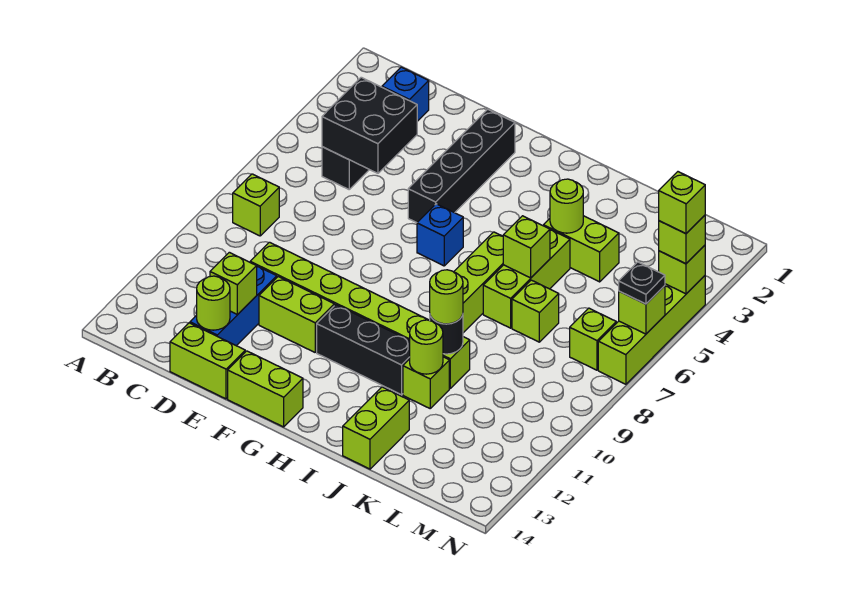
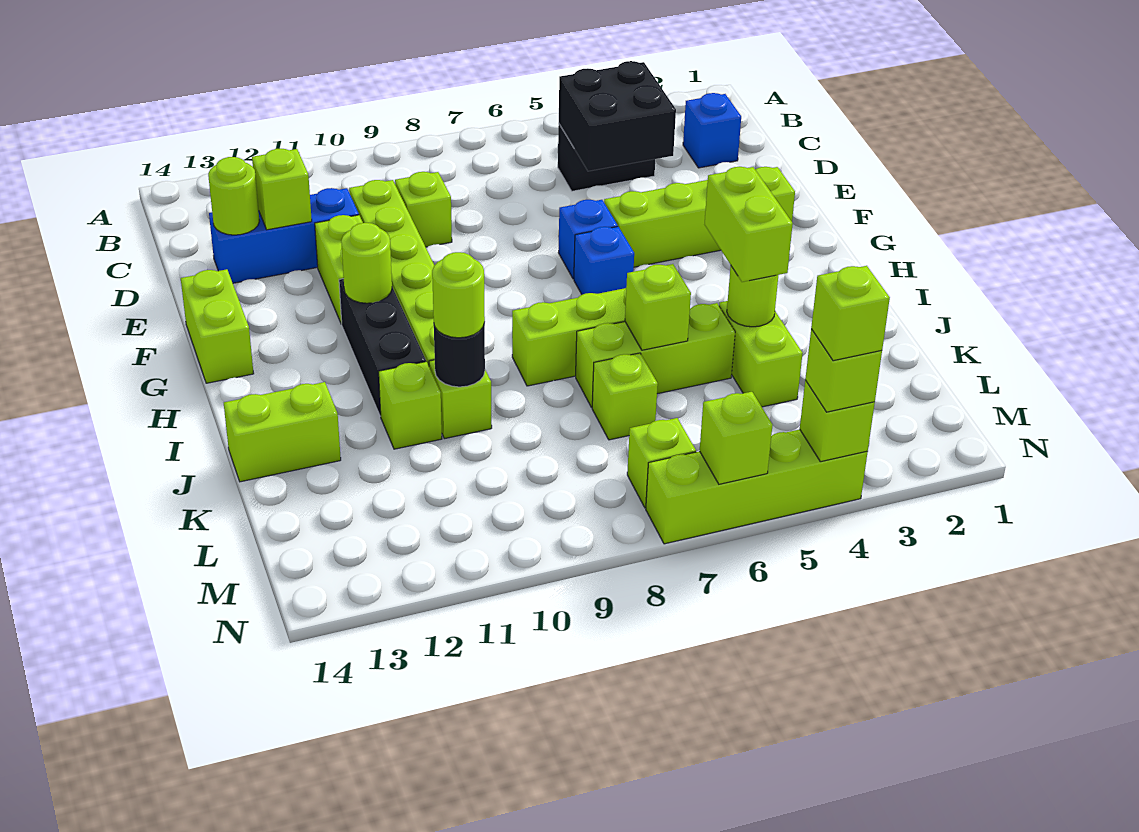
lime brick B8 level 1 -> lime brick D9 level 1
lime brick D14:E14 level 1 -> lime brick I4:J4 level 3
black brick F2:F5 level 1 -> lime brick F2:F5 level 1
none -> blue brick F6 level 1
lime round brick J11 level 2 -> lime round brick G11 level 2
black plate N6 level 3 -> none

